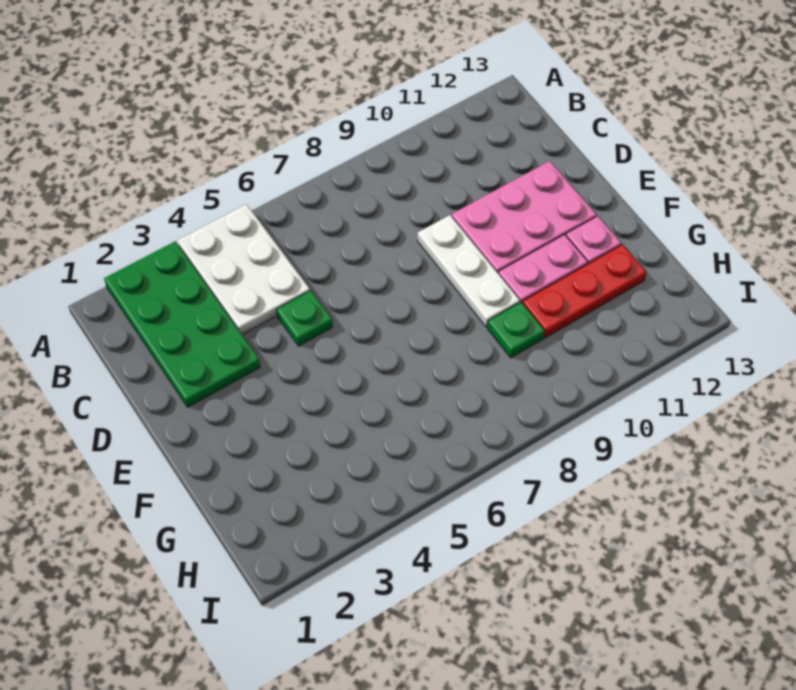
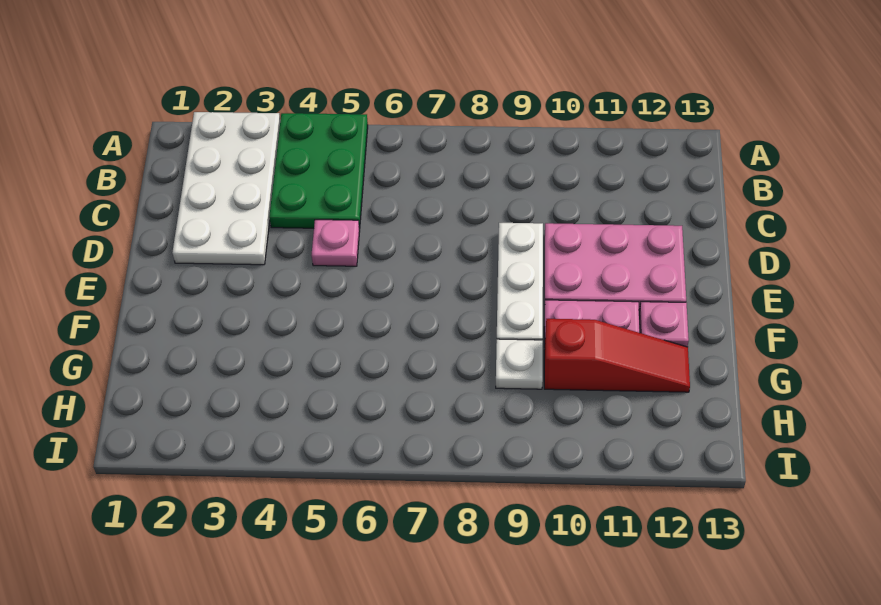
green plate A2:D3 level 1 -> white plate A2:D3 level 1
white plate A4:C5 level 1 -> green plate A4:C5 level 1
green plate D5 level 1 -> pink plate D5 level 1
green plate G9 level 1 -> white plate G9 level 1
red plate G10:G12 level 1 -> red slope G10:G12 level 1 top 10

